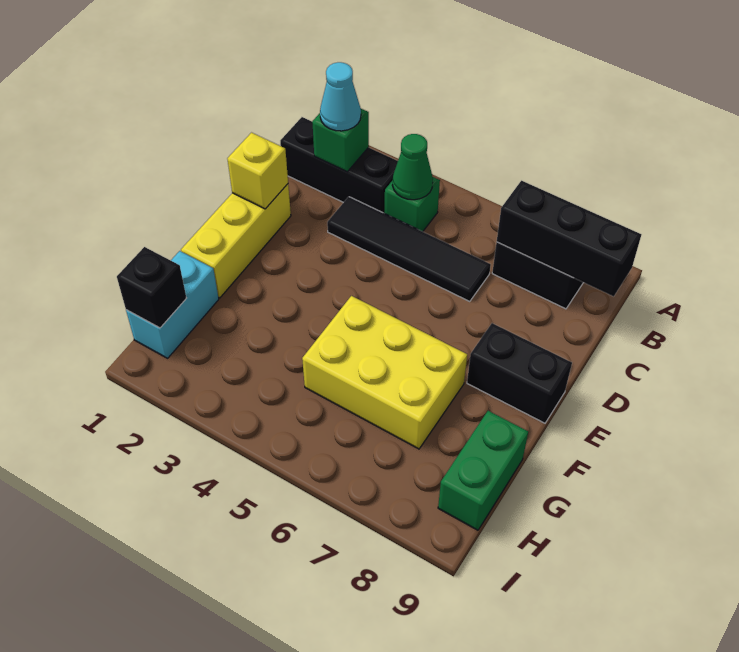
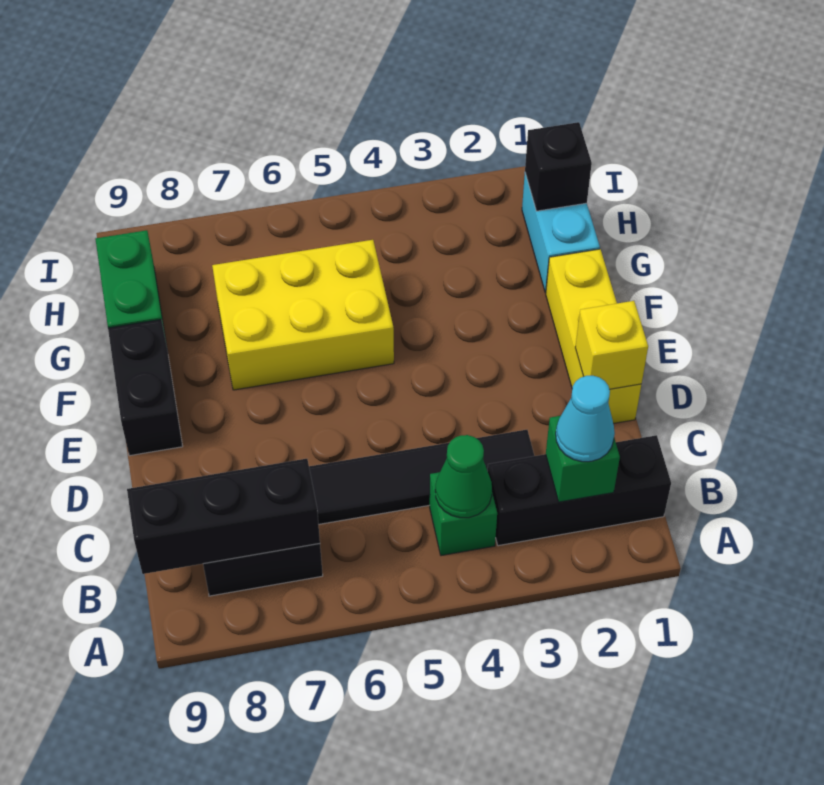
black brick E8:E9 level 1 -> black brick E9:F9 level 1

